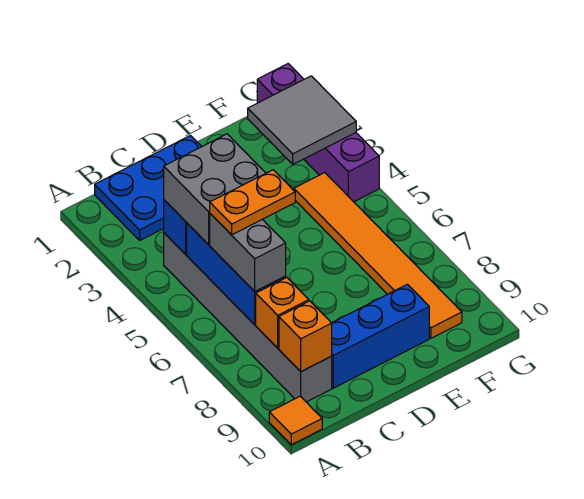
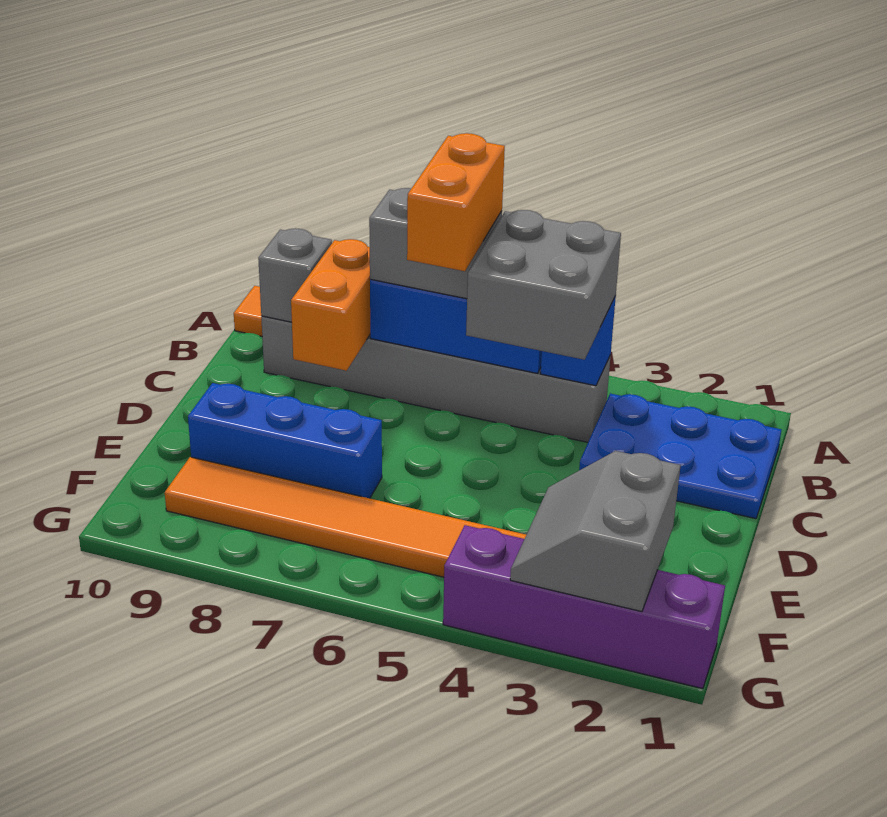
blue plate B1:D2 level 1 -> blue plate B1:C3 level 1
orange plate B6:C6 level 4 -> orange brick B6:C6 level 4
orange brick B8 level 2 -> orange brick B8:C8 level 2
orange brick B9 level 2 -> grey brick B9 level 2
blue brick C9:E9 level 1 -> blue brick E7:E9 level 1
grey tile F2:G3 level 2 -> grey slope F2:G3 level 2 top 2

